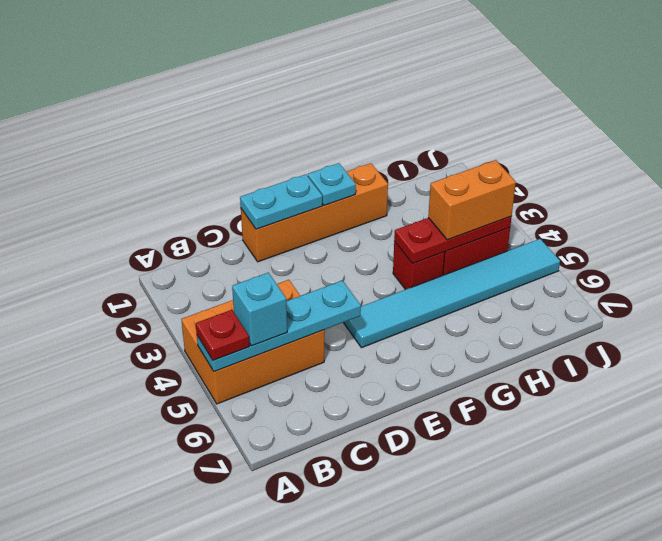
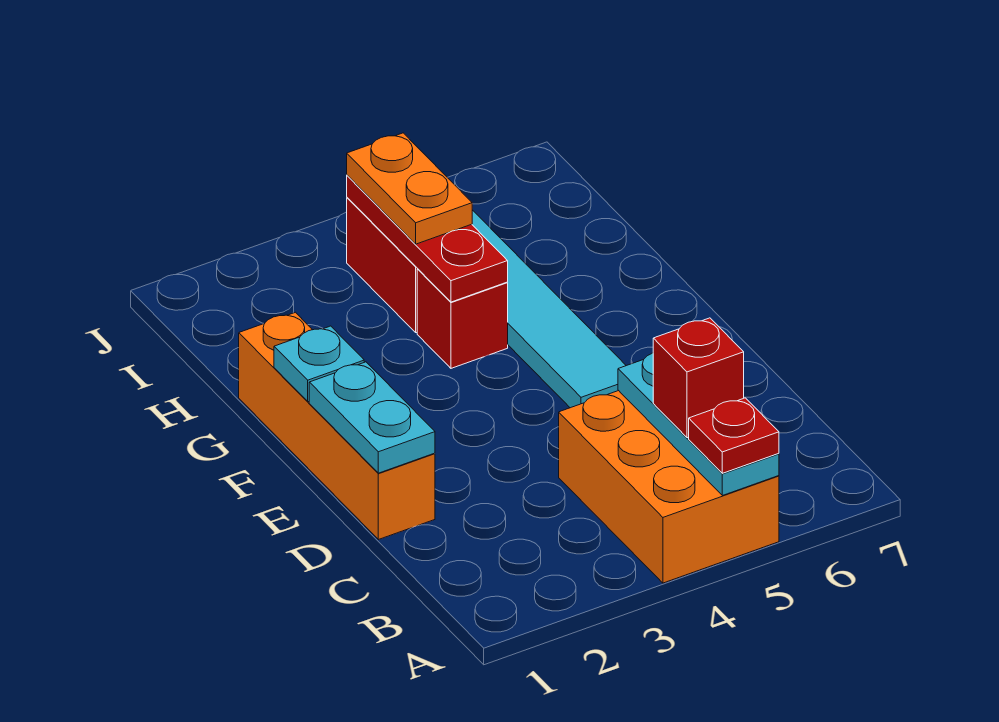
cyan plate A5:D5 level 2 -> cyan plate A5:C5 level 2
cyan brick B5 level 3 -> red brick B5 level 3
orange brick H4:I4 level 3 -> orange plate H4:I4 level 3

